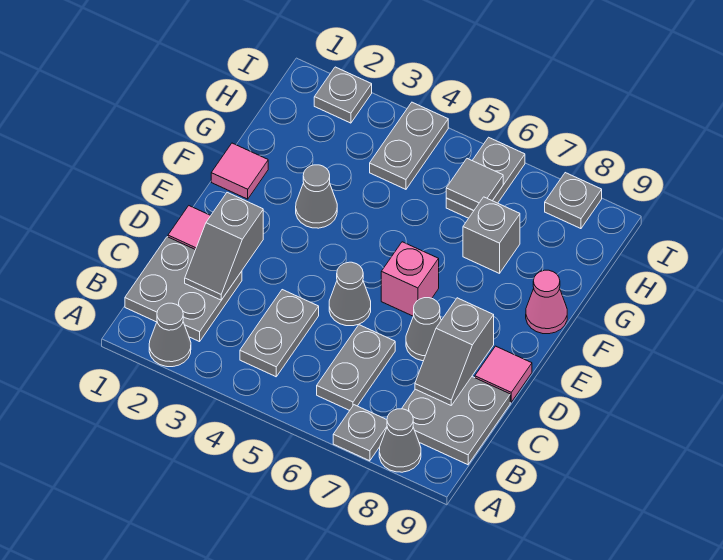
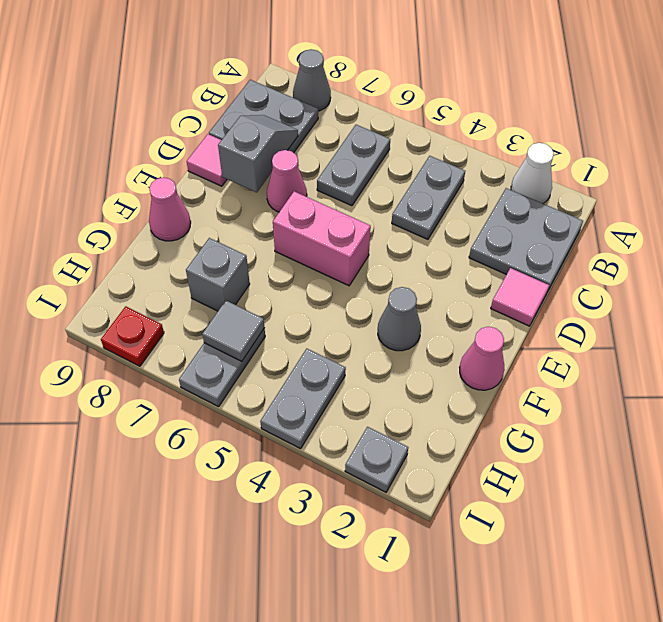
grey cone A2 level 1 -> white cone A2 level 1
grey plate A7 level 1 -> none
grey slope C2:D2 level 2 top D -> none
grey cone D5 level 1 -> none
grey cone D7 level 1 -> pink cone D7 level 1
pink brick E6 level 1 -> pink brick E5:E6 level 1
pink tile F1 level 1 -> pink cone F1 level 1
grey plate I8 level 1 -> red plate I8 level 1

